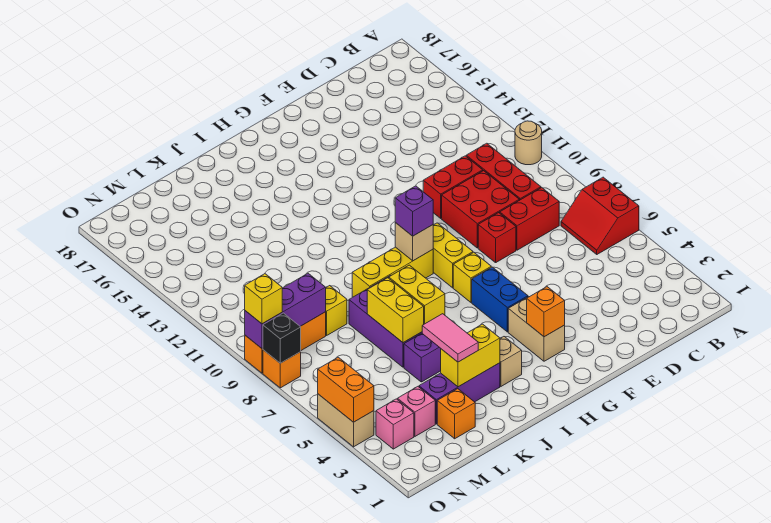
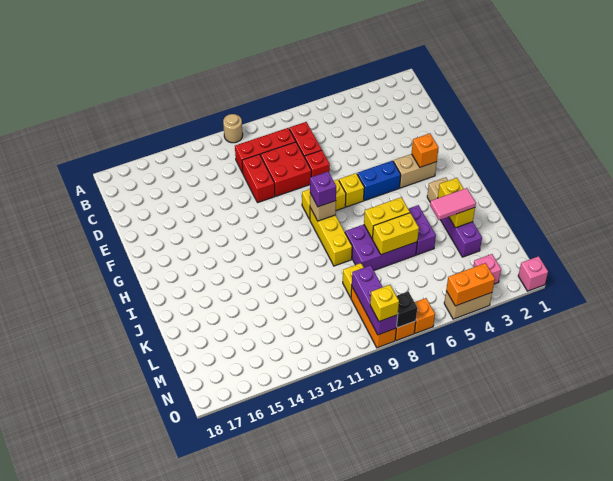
red slope A6:B7 level 1 top A -> none
orange brick L2 level 1 -> orange brick O7 level 1
pink brick M3 level 1 -> pink brick O1 level 1

